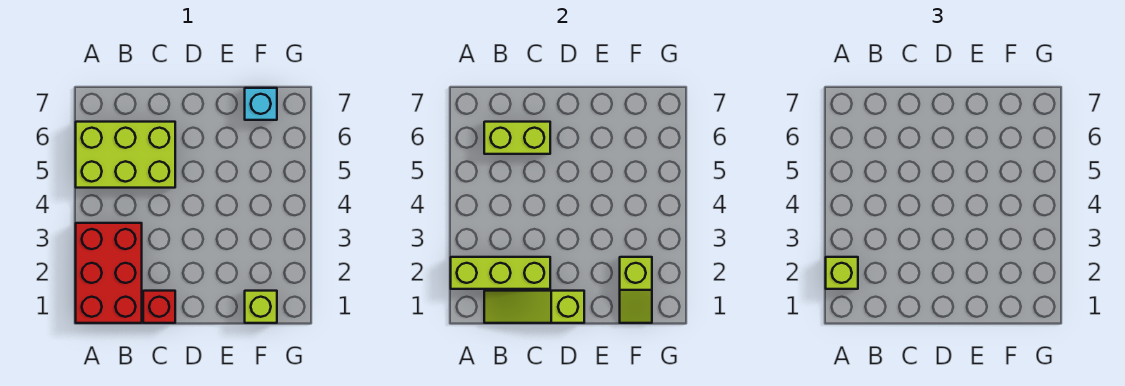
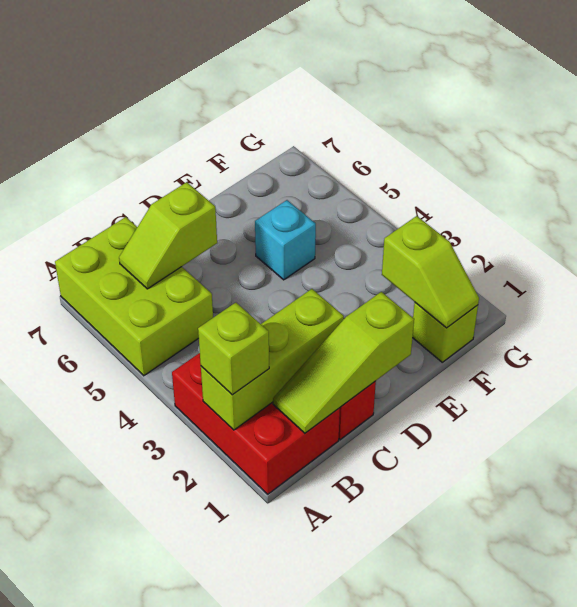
lime brick A5:C6 level 1 -> lime brick A5:B7 level 1
lime brick B6:C6 level 2 -> lime slope B6:C6 level 2 top C
cyan brick F7 level 1 -> cyan brick E5 level 1

